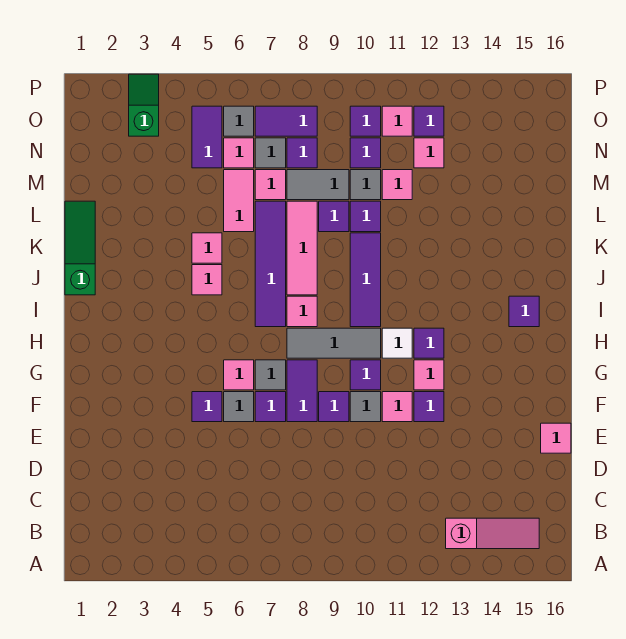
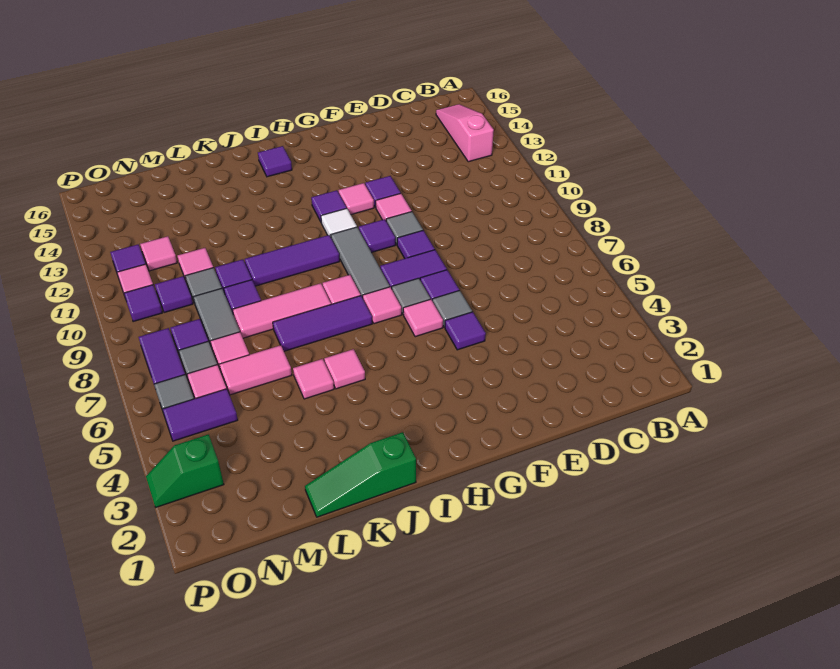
pink tile E16 level 1 -> pink tile H7 level 1
purple tile I7:L7 level 1 -> purple tile I7:K7 level 1

